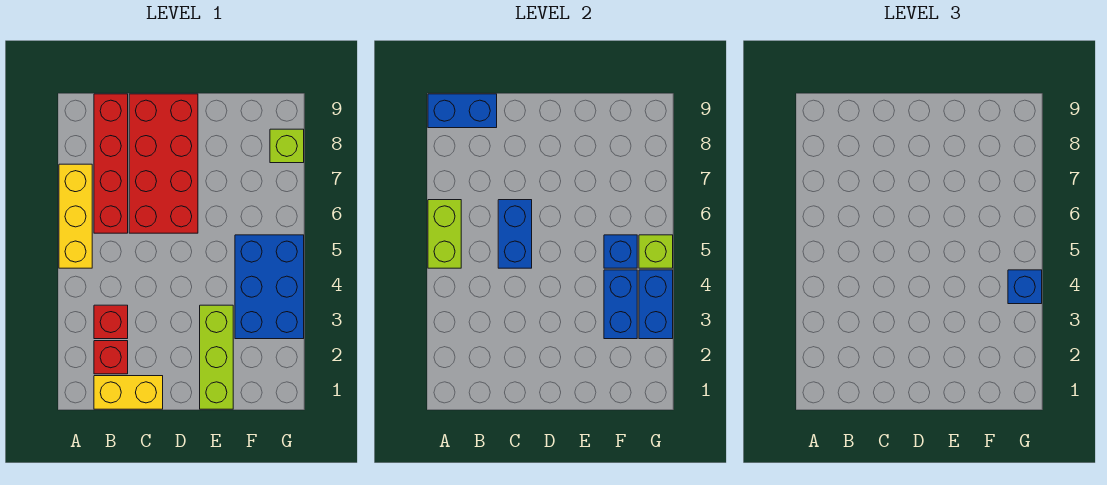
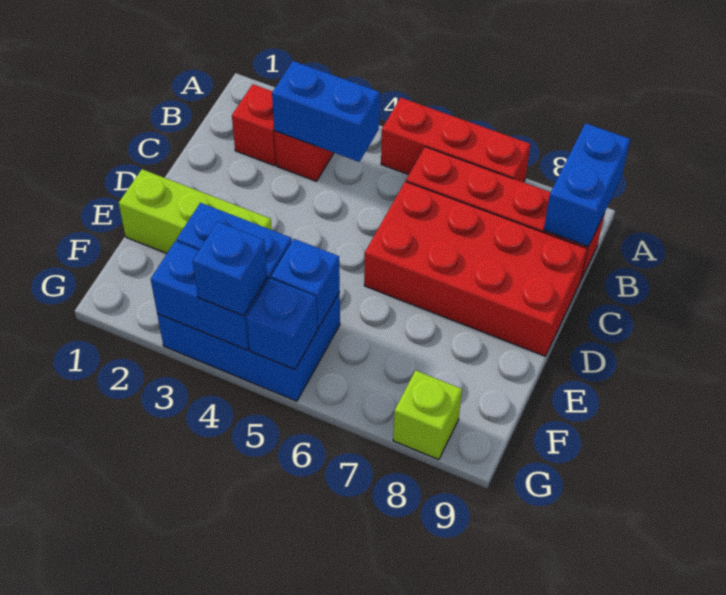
yellow brick A5:A7 level 1 -> red brick A5:A7 level 1
lime brick A5:A6 level 2 -> none
yellow brick B1:C1 level 1 -> none
blue brick C5:C6 level 2 -> blue brick B3:B4 level 2
lime brick G5 level 2 -> blue brick G5 level 2

